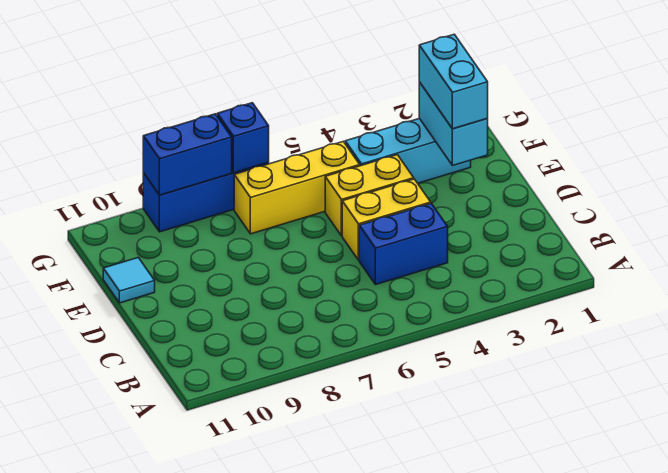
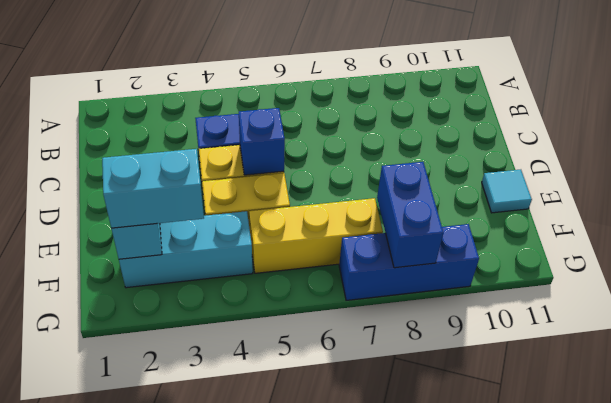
cyan brick E2:F2 level 3 -> cyan brick F2:F3 level 3
blue brick G7 level 2 -> blue brick D5 level 2
blue brick G8:G9 level 2 -> blue brick F8:G8 level 2

